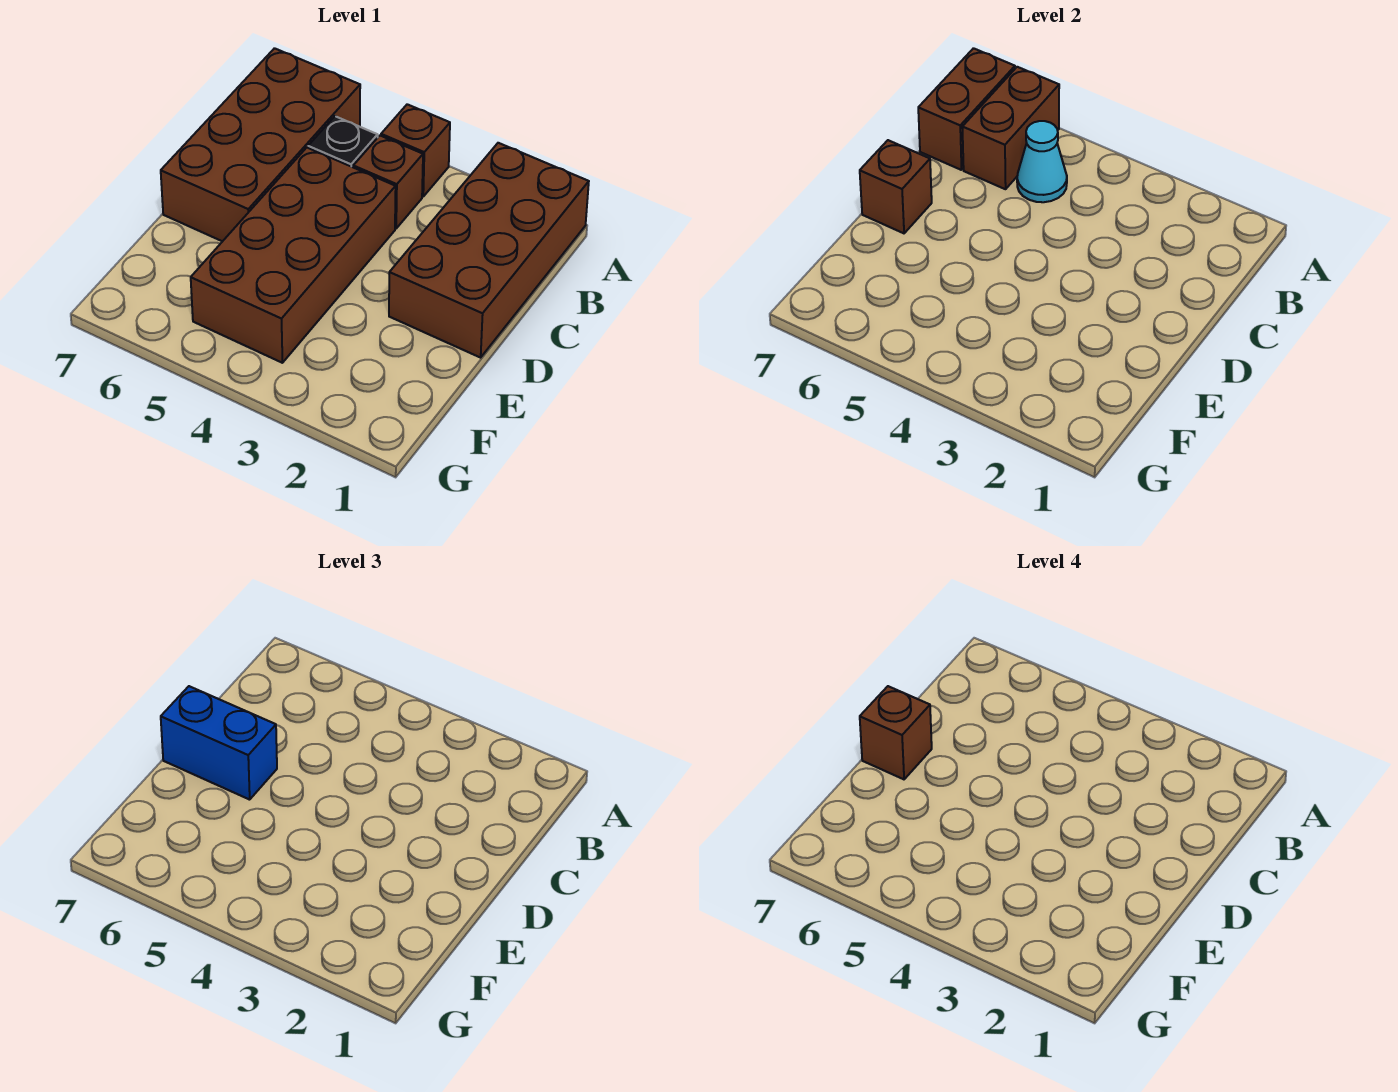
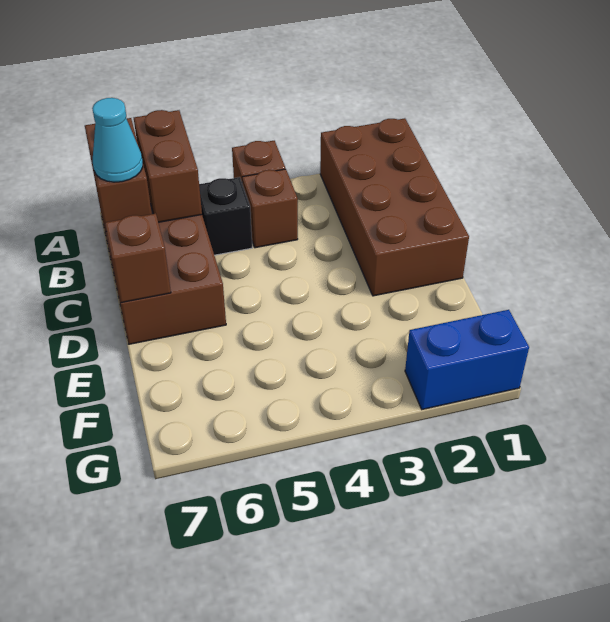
cyan cone B5 level 2 -> cyan cone B7 level 3
brown brick C4:F5 level 1 -> none
blue brick D6:D7 level 3 -> blue brick G1:G2 level 1
brown brick D7 level 4 -> none

